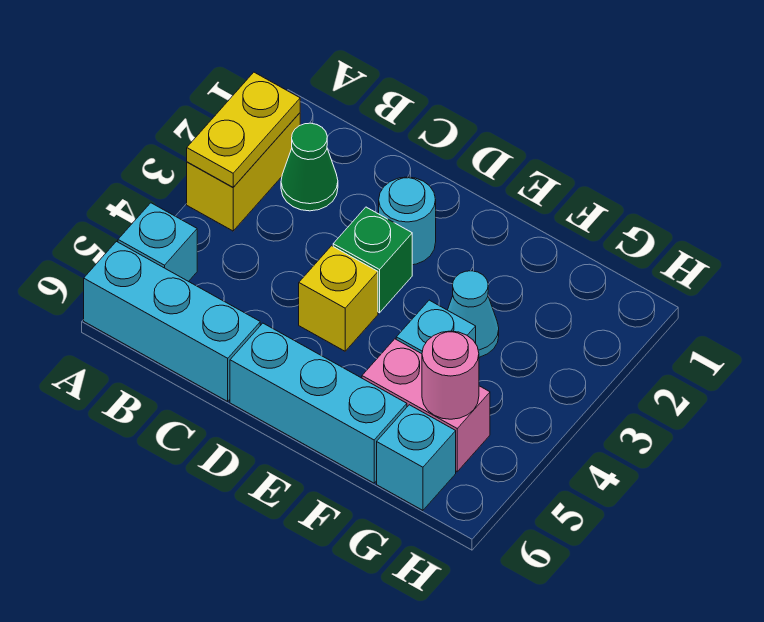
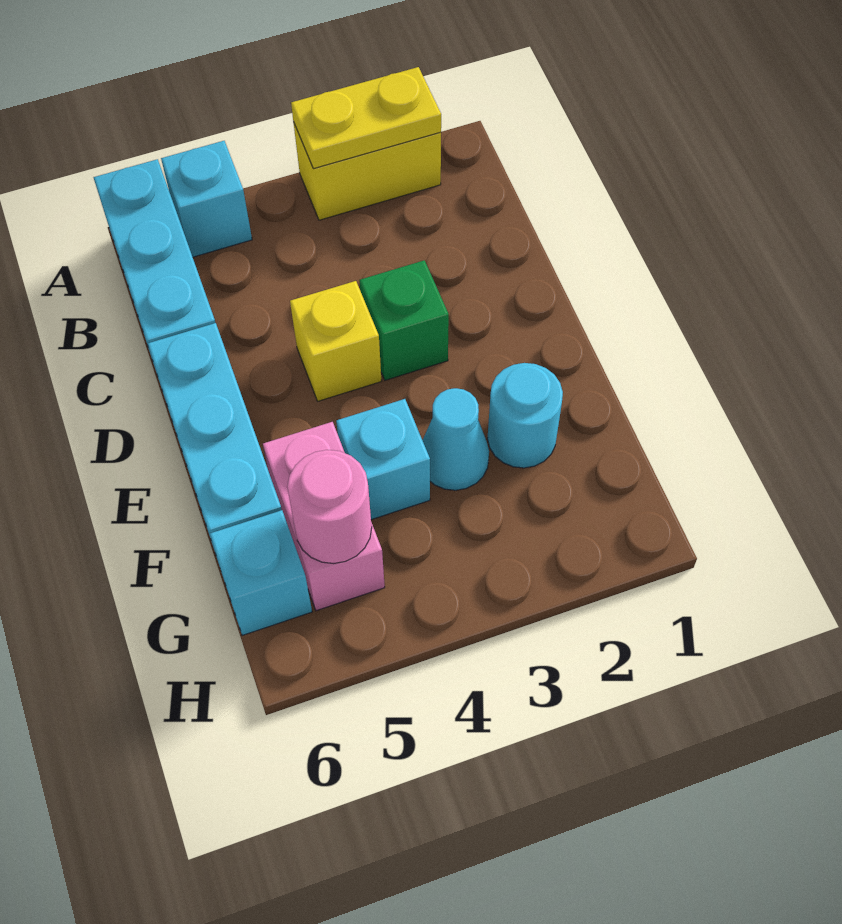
green cone B2 level 1 -> none
cyan round brick D2 level 1 -> cyan round brick F2 level 1

